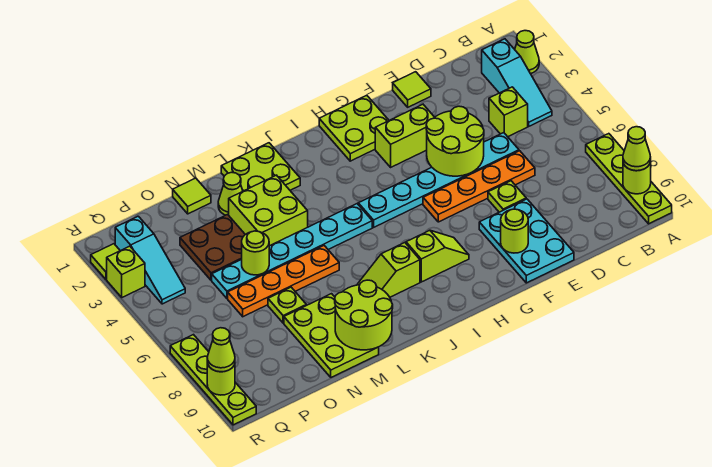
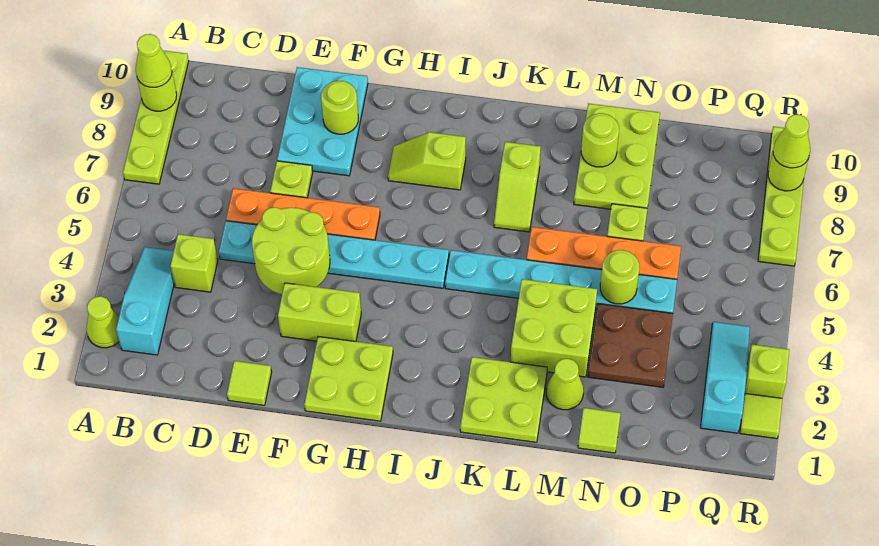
lime slope J8:K8 level 1 top J -> lime slope K7:K8 level 1 top 8
lime round brick L9:M10 level 2 -> lime round brick M9 level 2

